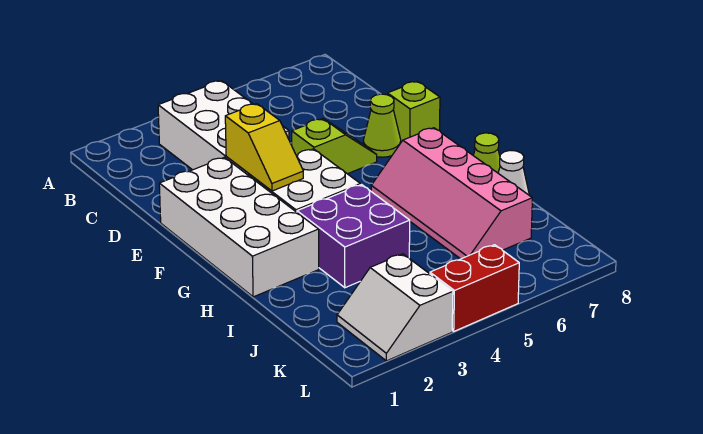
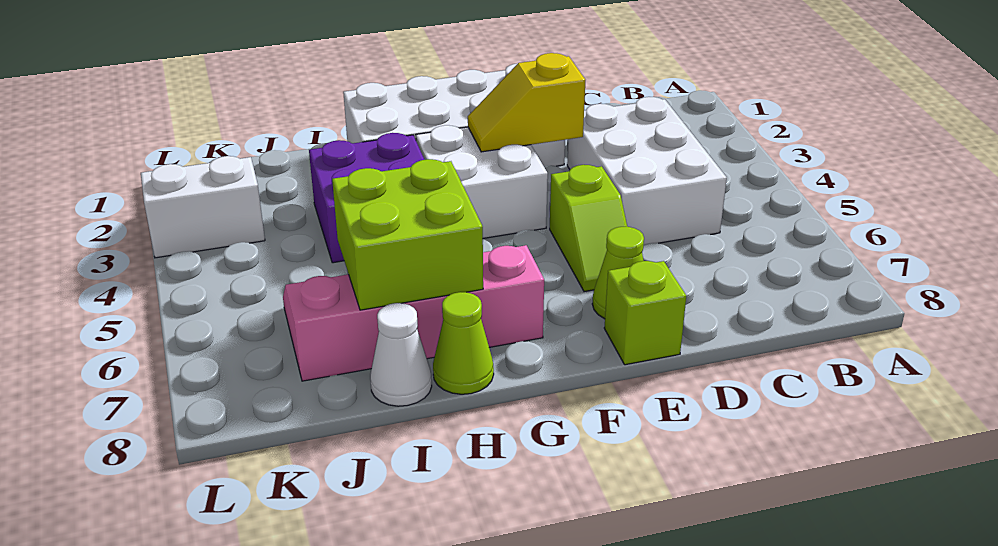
white brick B3:D4 level 1 -> white brick C3:D5 level 1
none -> lime brick H6:I7 level 2
red brick L4:L5 level 1 -> none

